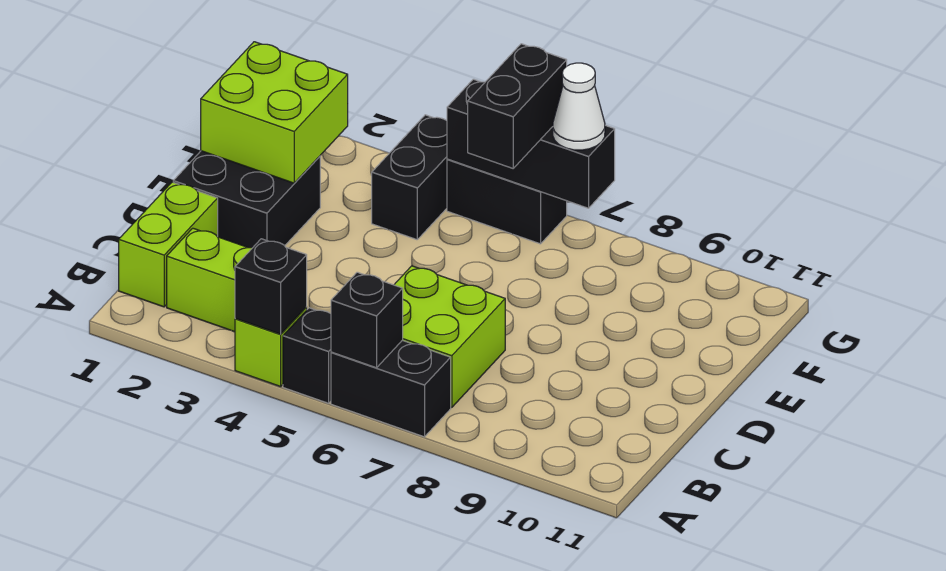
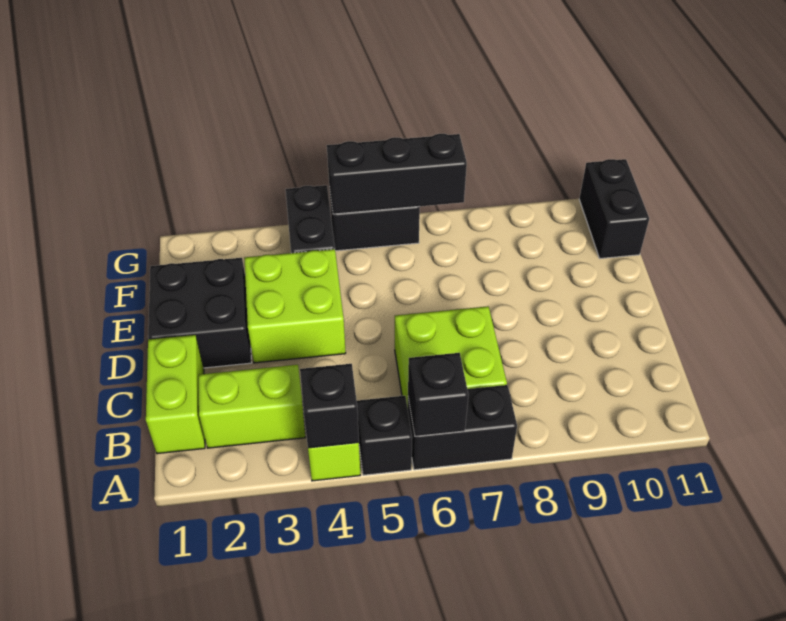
lime brick E1:F2 level 2 -> lime brick D3:E4 level 1
black brick F6:G6 level 3 -> black brick F11:G11 level 1
white cone G7 level 3 -> none

